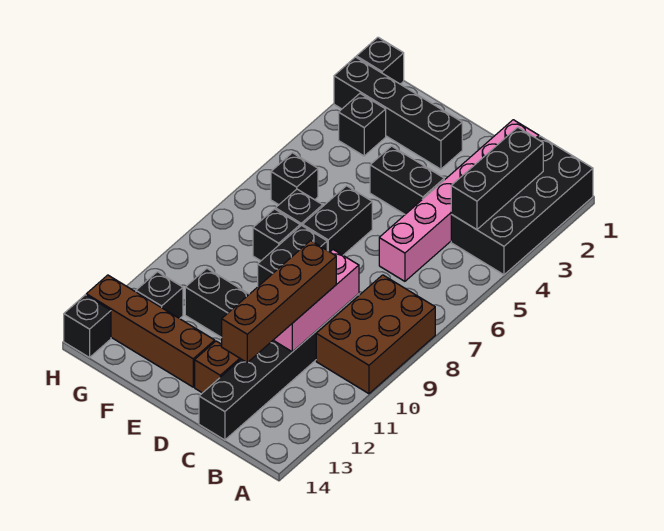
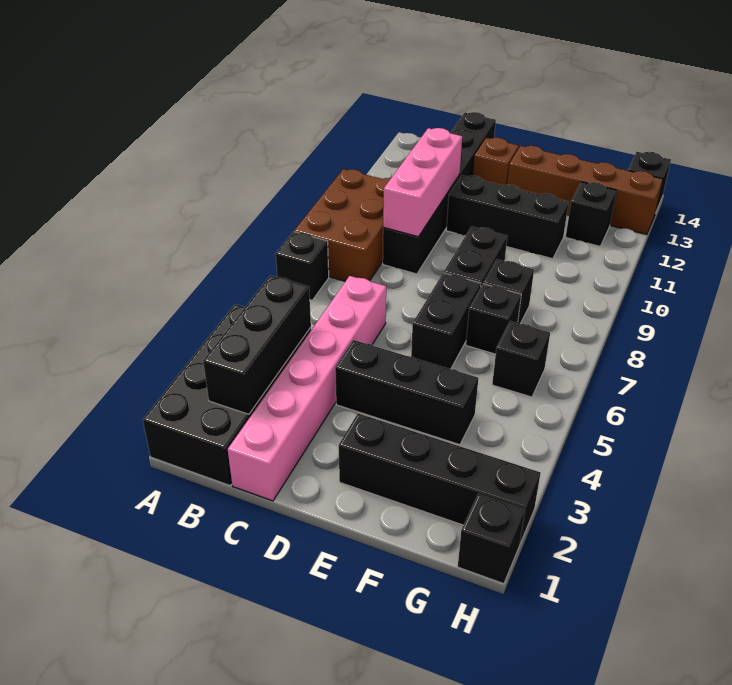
brown brick C10:C13 level 3 -> none
black brick D4:E4 level 1 -> black brick D4:F4 level 1
black brick G3 level 1 -> black brick A7 level 1

